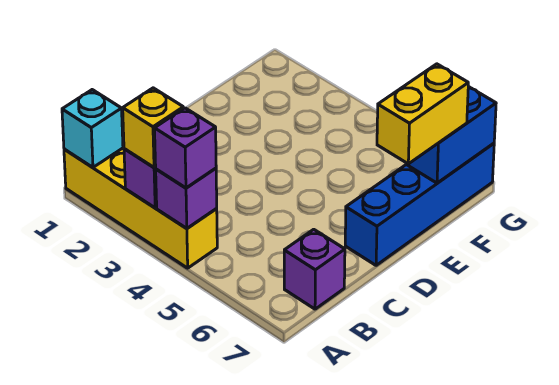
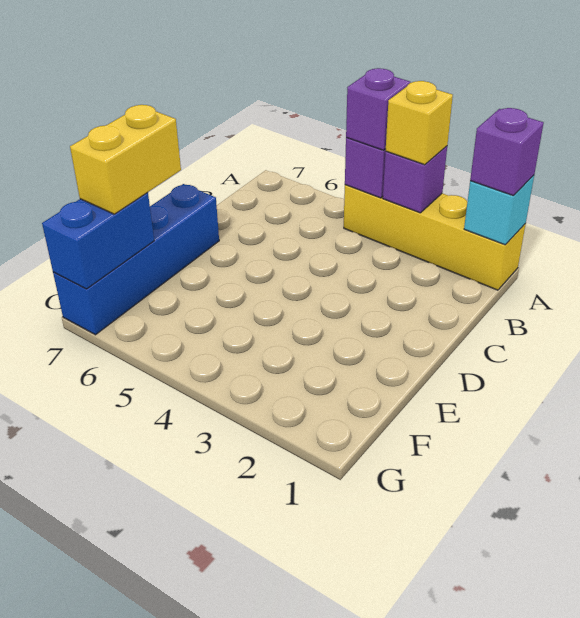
purple brick B7 level 1 -> purple brick A1 level 3

